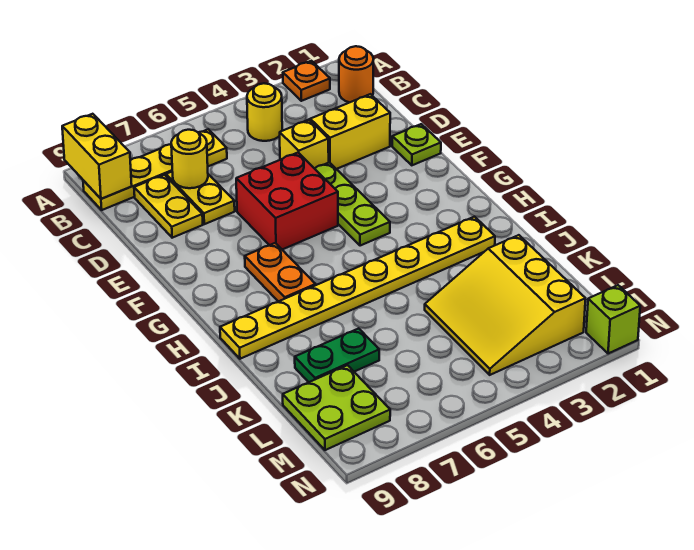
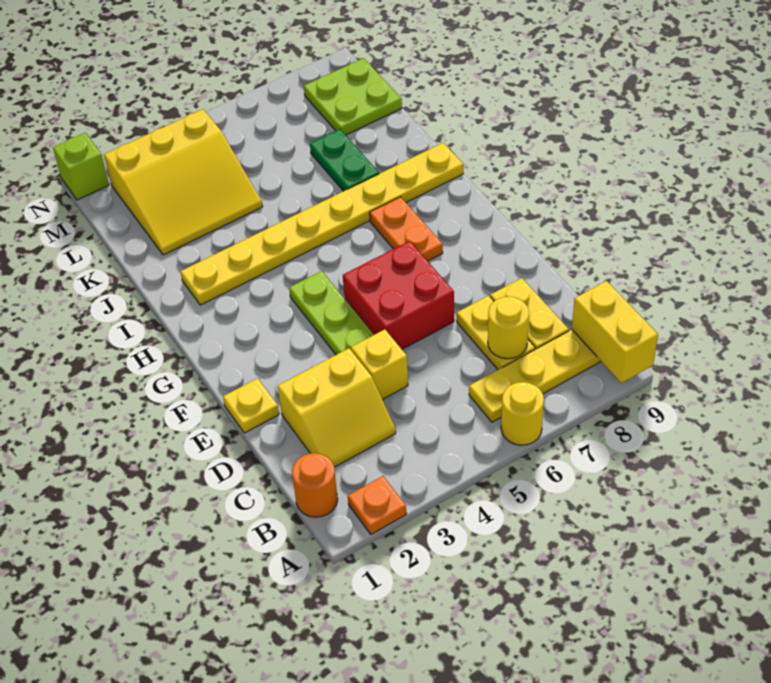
yellow round brick B4 level 1 -> yellow round brick A6 level 1
lime plate E1 level 1 -> yellow plate E1 level 1
yellow slope K2:M4 level 1 top 2 -> yellow slope K2:M4 level 1 top M
green plate K7:K8 level 1 -> green plate J7:K7 level 1

